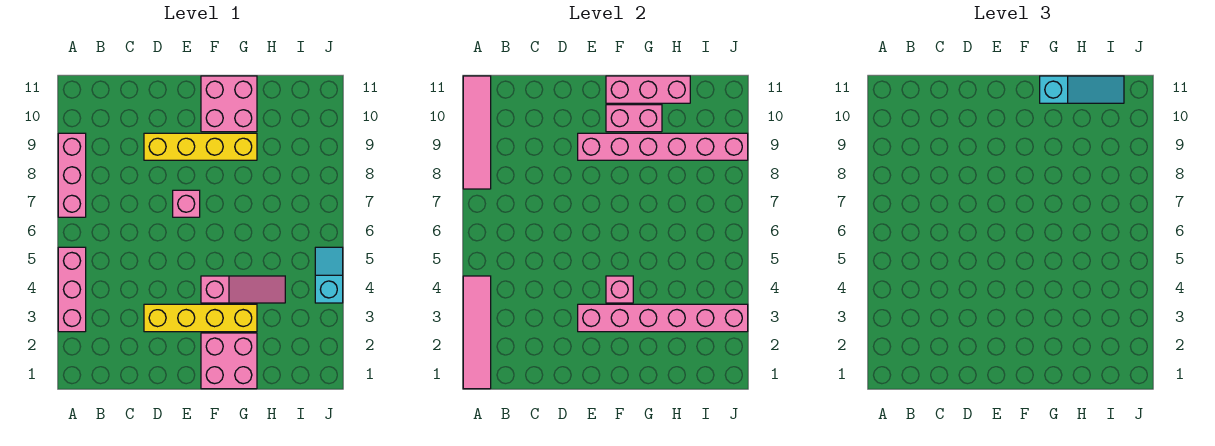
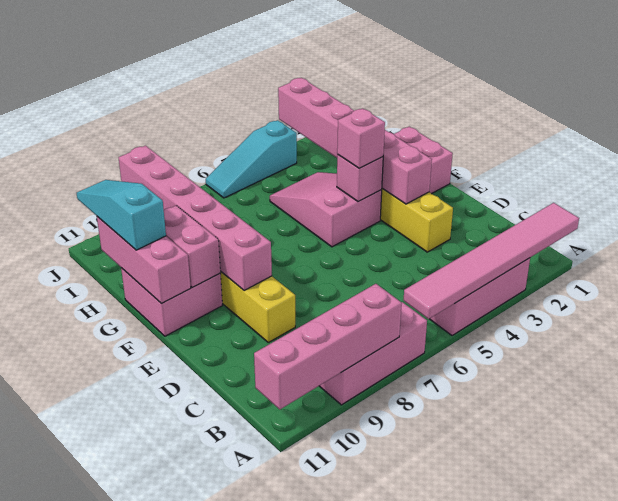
pink tile A1:A4 level 2 -> pink tile A1:A6 level 2
pink tile A8:A11 level 2 -> pink brick A8:A11 level 2
pink brick E7 level 1 -> pink brick F4 level 3
pink slope F4:H4 level 1 top F -> pink slope F4:H5 level 1 top F
cyan slope J4:J5 level 1 top 4 -> cyan slope J4:J6 level 1 top 4

